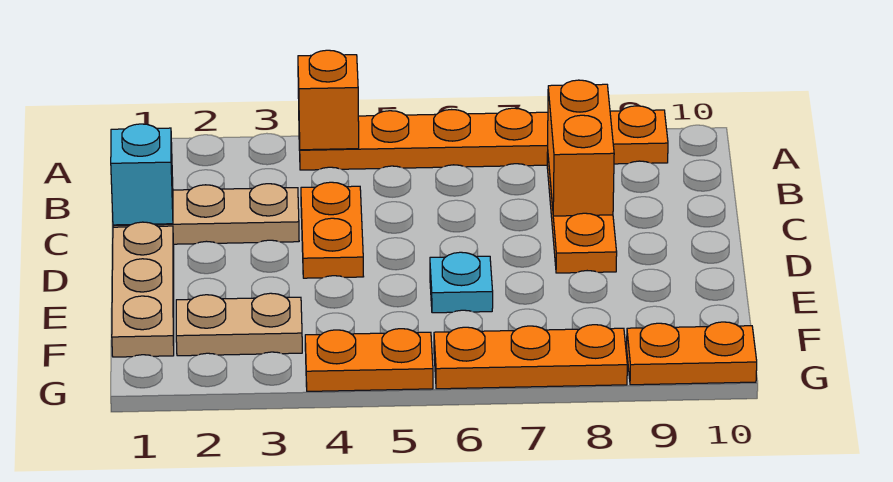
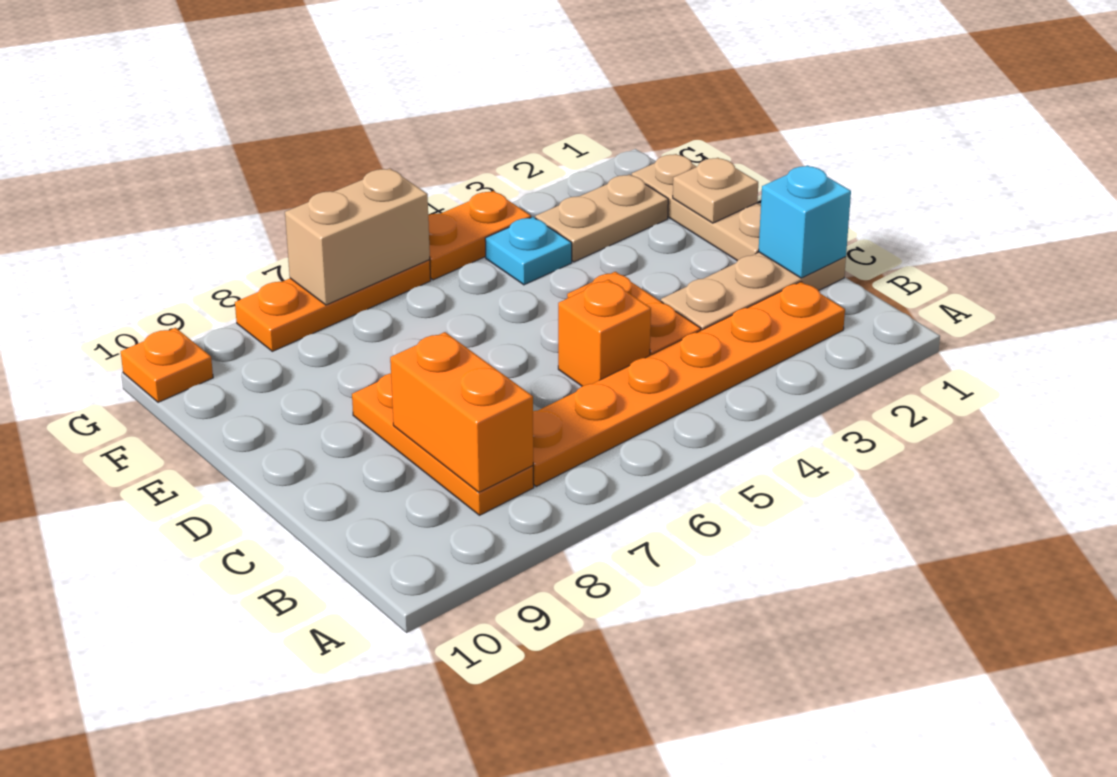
orange plate A4:A9 level 1 -> orange plate B2:B7 level 1
orange brick A4 level 2 -> orange brick C5 level 1
none -> tan plate E1 level 2
cyan plate E6 level 1 -> cyan plate F4 level 1
none -> tan brick G6:G7 level 2
orange plate G9:G10 level 1 -> orange plate G10 level 1

